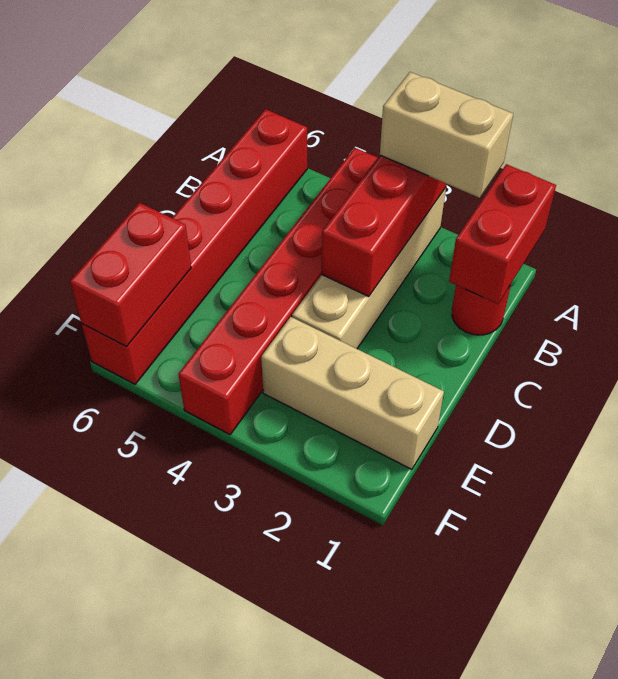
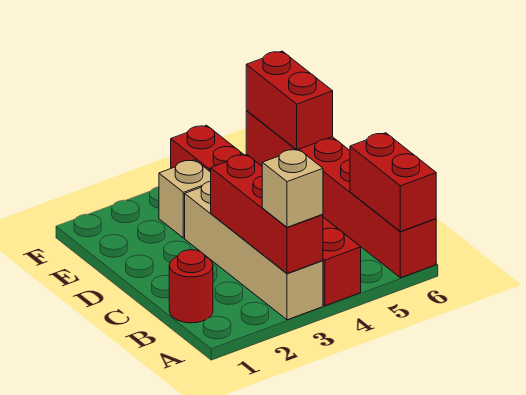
red brick A1:B1 level 2 -> red brick A6:B6 level 2
tan brick A2:A3 level 3 -> tan brick A3 level 3
tan brick E1:E3 level 1 -> tan brick E3 level 1

